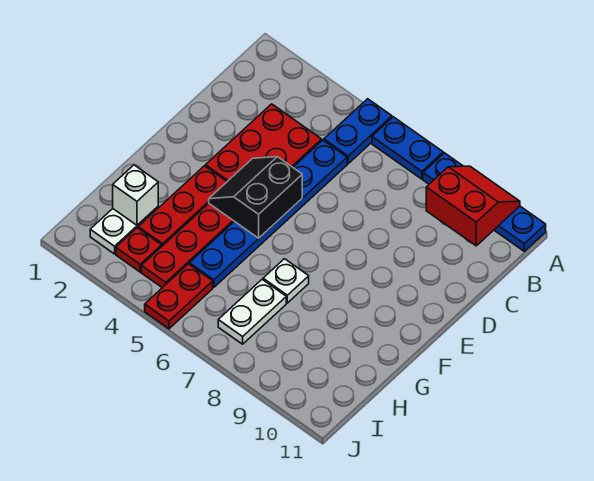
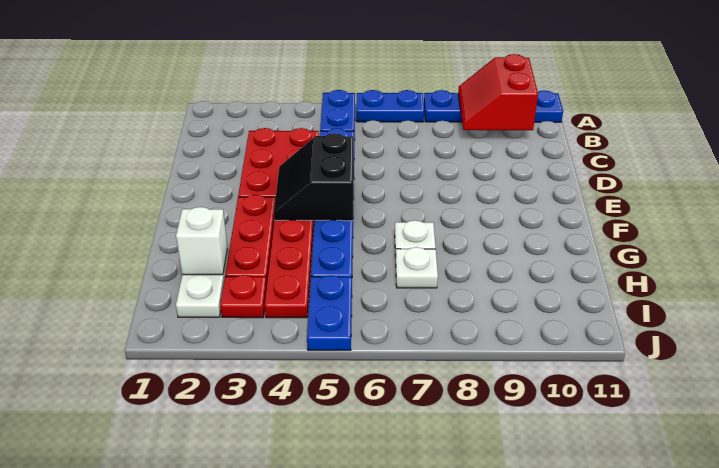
red slope A9:B10 level 2 top B -> red slope A9:B10 level 2 top 10
white plate H7:I7 level 1 -> white plate H7 level 1
red plate I5:J5 level 1 -> blue plate I5:J5 level 1

